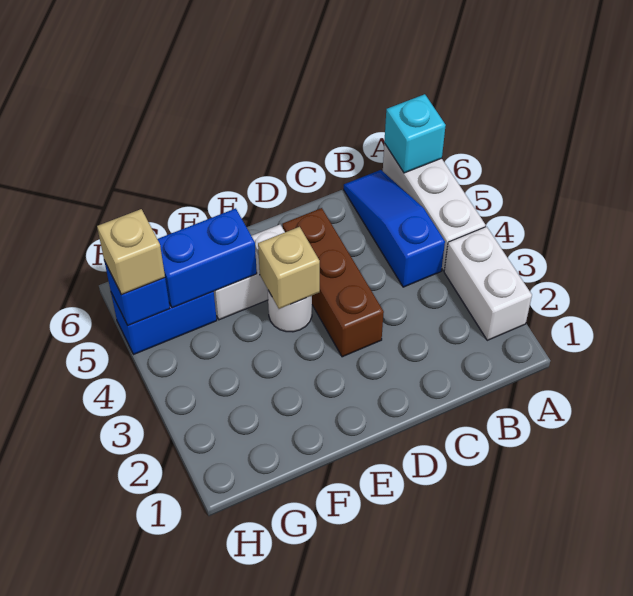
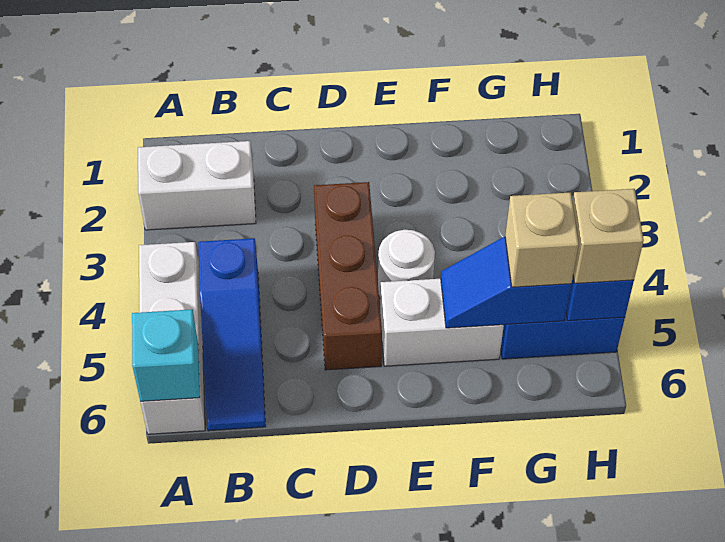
white brick A2:A3 level 1 -> white brick A2:B2 level 1
tan brick E4 level 2 -> tan brick G5 level 3
blue brick F5:G5 level 2 -> blue slope F5:G5 level 2 top G

